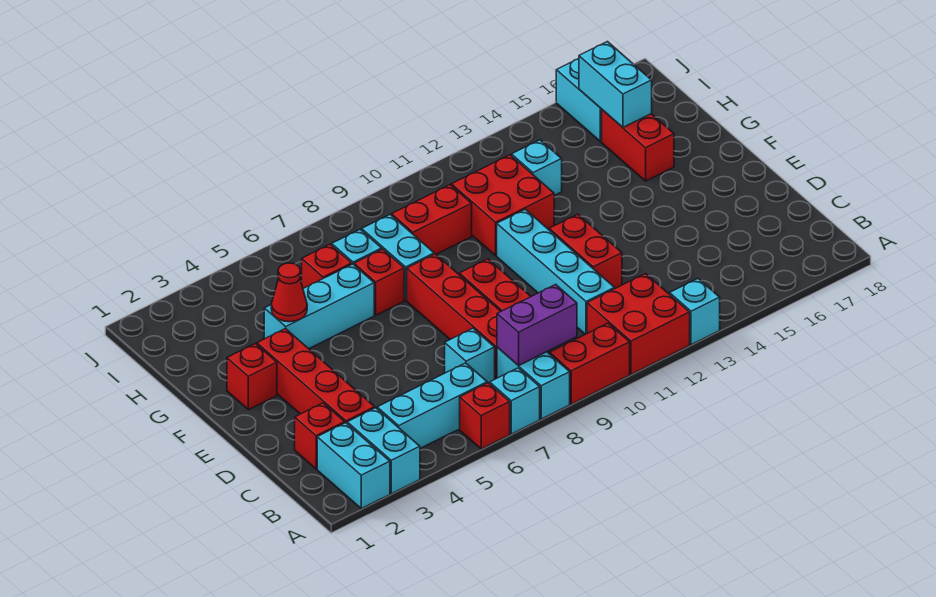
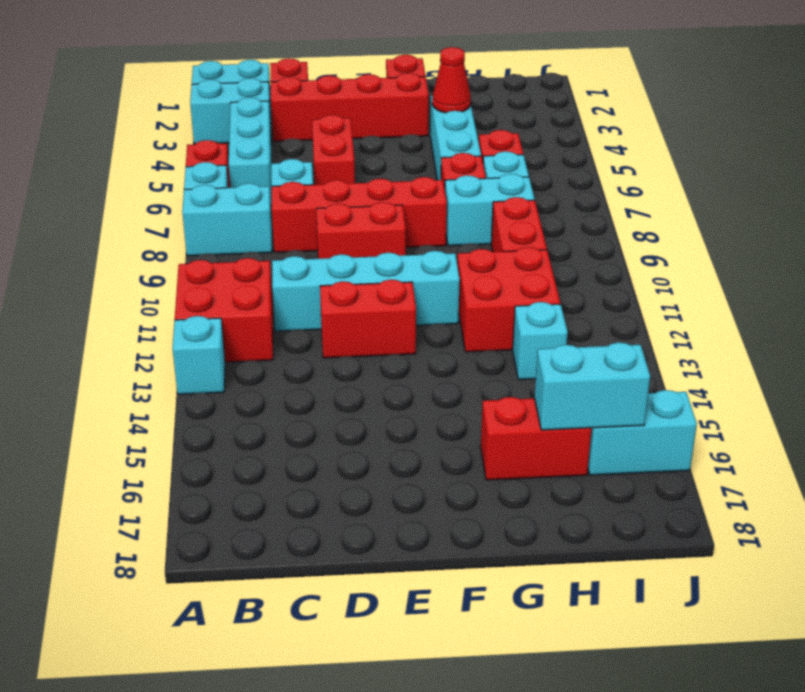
red brick A9:A10 level 1 -> red brick D5:D6 level 1
purple brick B8:B9 level 2 -> none

